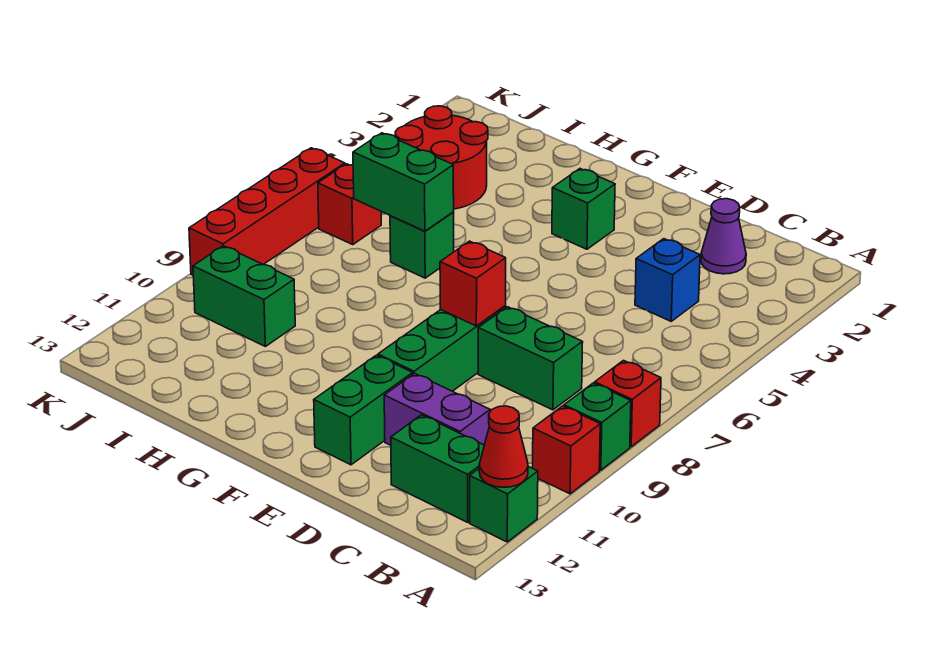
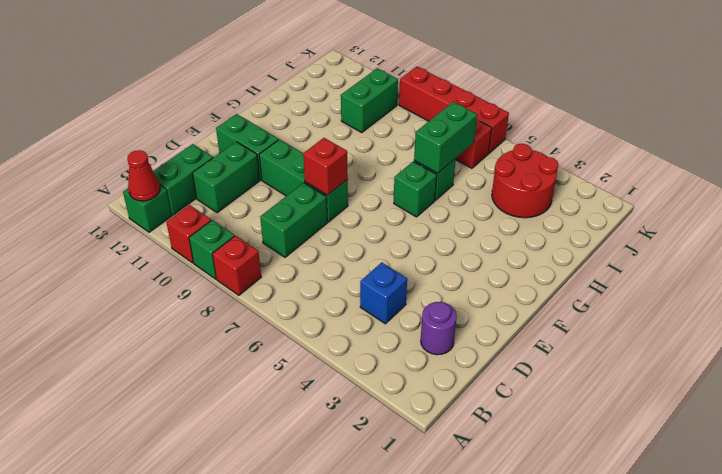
purple cone C2 level 1 -> purple round brick C2 level 1
purple brick C11:D11 level 1 -> green brick C11:D11 level 1
green brick F3 level 1 -> green brick G6 level 1

